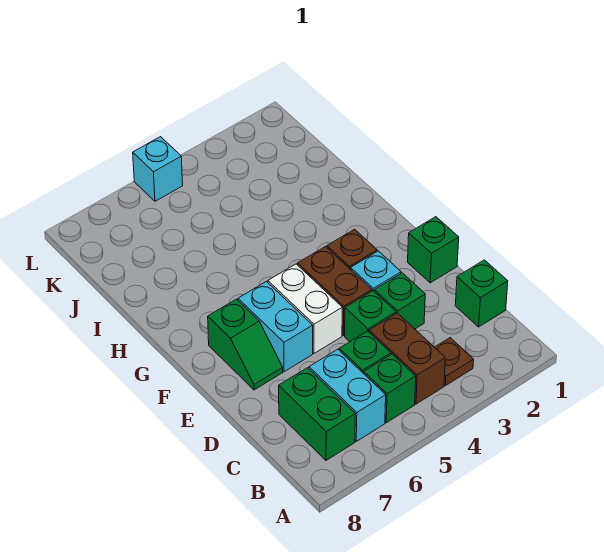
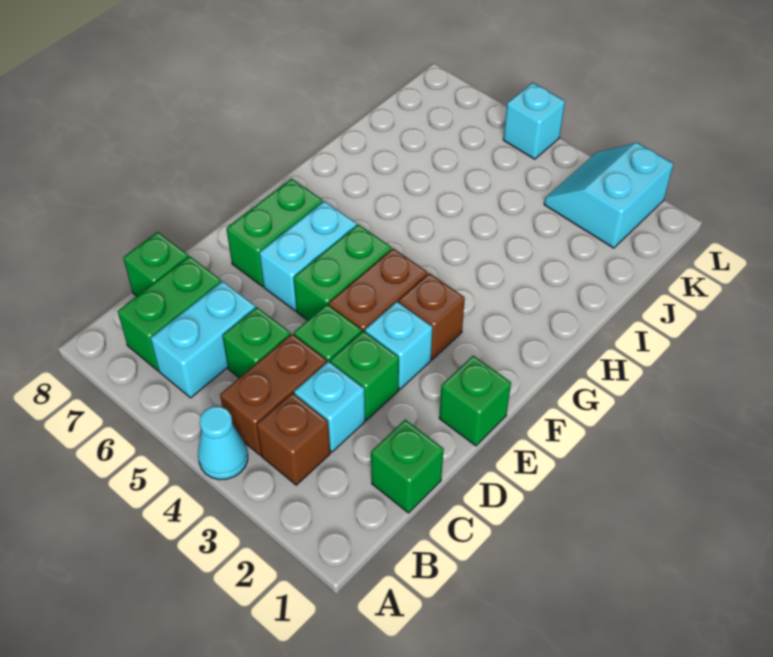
none -> cyan cone A4 level 1
brown plate B3 level 1 -> brown brick B3 level 1
green brick B5 level 1 -> green brick C8 level 1
none -> cyan brick C3 level 1
white brick E5:F5 level 1 -> green brick E5:F5 level 1
green slope E7:F7 level 1 top F -> green brick E7:F7 level 1
none -> cyan slope K2:L3 level 1 top 2

